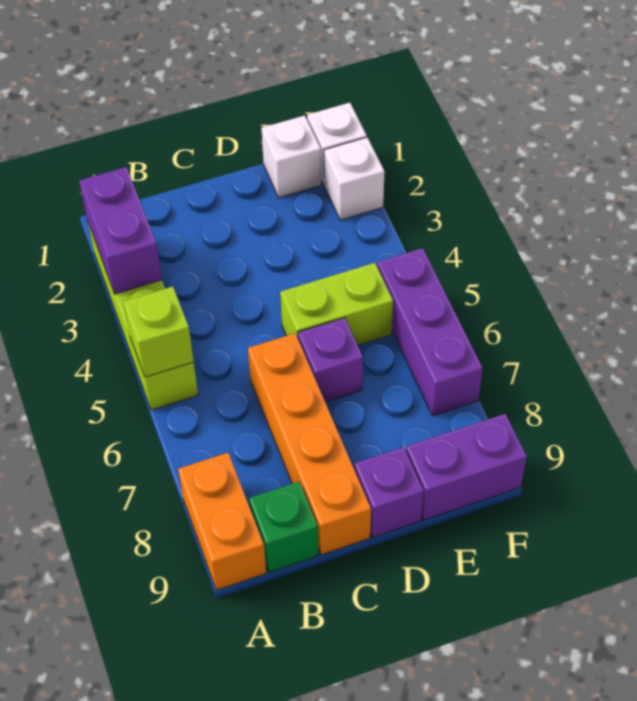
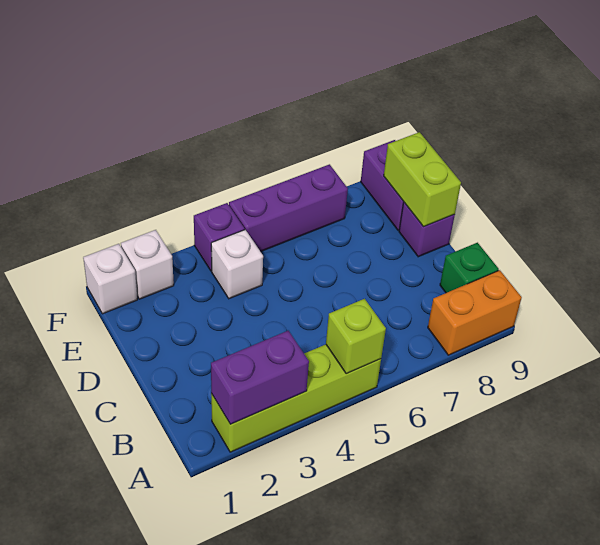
orange brick C6:C9 level 1 -> none
lime brick D5:E5 level 1 -> lime brick D9:E9 level 2
purple brick D6 level 1 -> purple brick F4 level 1
white brick E1 level 1 -> white brick E4 level 1

